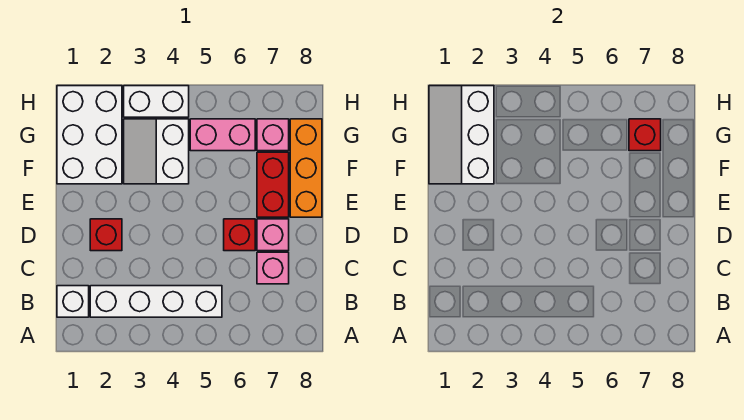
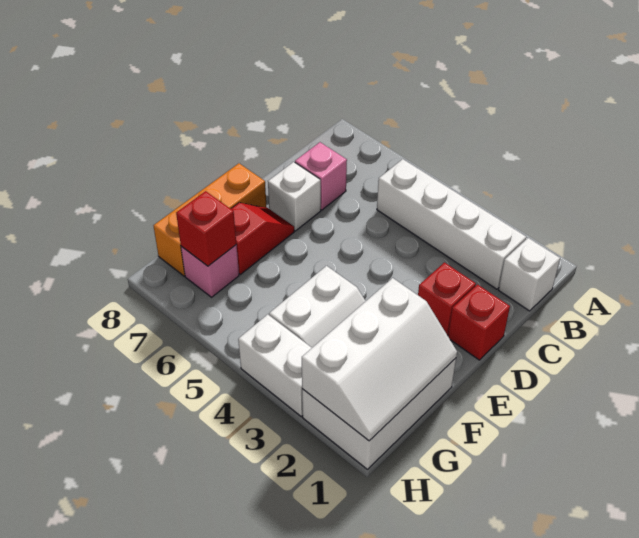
red brick D6 level 1 -> red brick D1 level 1
pink brick D7 level 1 -> white brick D7 level 1
red brick E7:F7 level 1 -> red slope E7:F7 level 1 top F
pink brick G5:G6 level 1 -> none

